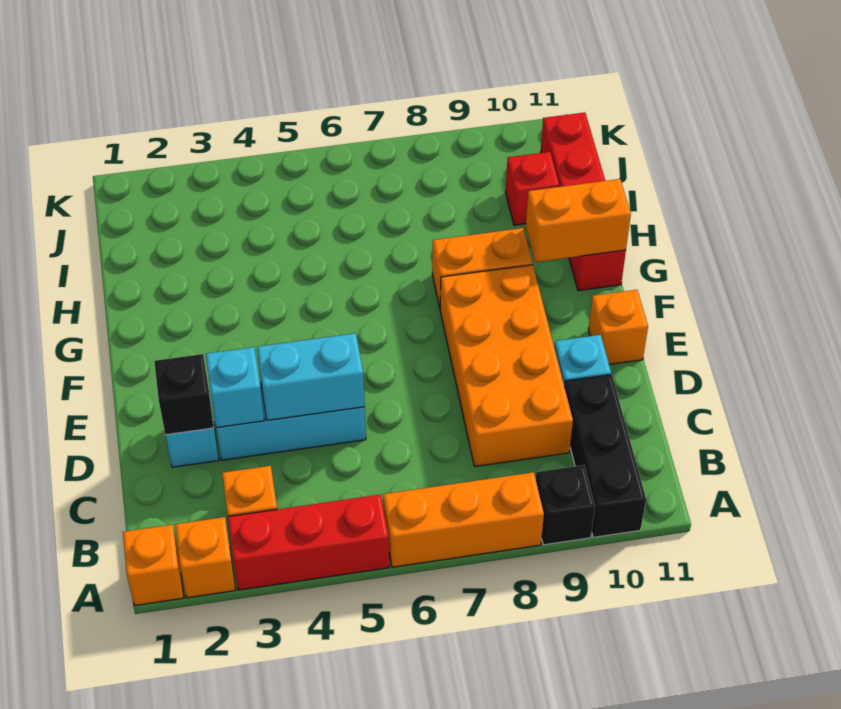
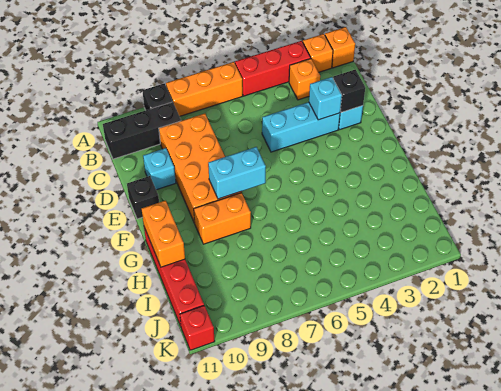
black brick A10:C10 level 1 -> black brick B9:B11 level 1
cyan brick D4:D5 level 2 -> cyan brick F7:F8 level 2
orange brick E11 level 1 -> black brick E11 level 1
orange brick G10:G11 level 2 -> orange brick G11:H11 level 2
red brick I10 level 1 -> red brick K11 level 1

